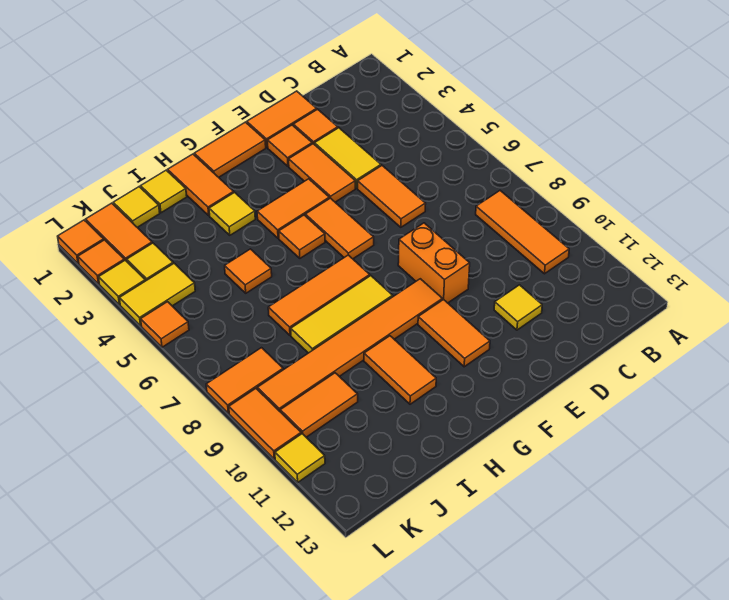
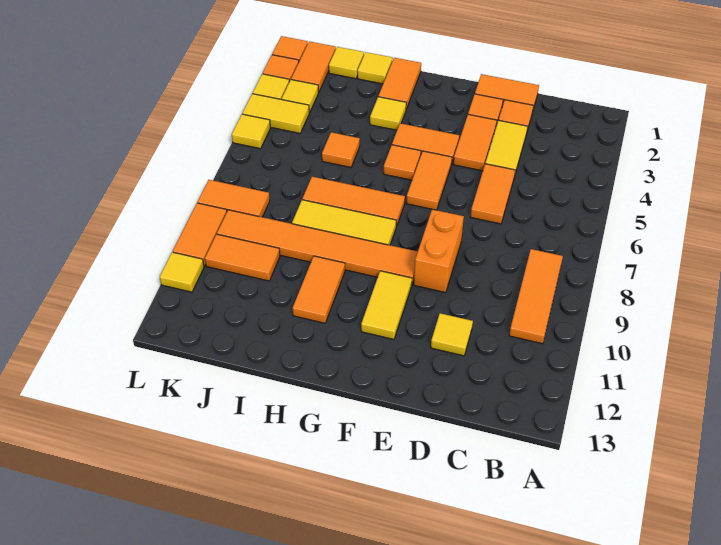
orange tile F1:G1 level 1 -> none
orange tile F10:F11 level 1 -> yellow tile F10:F11 level 1
orange tile L5 level 1 -> yellow tile L5 level 1

